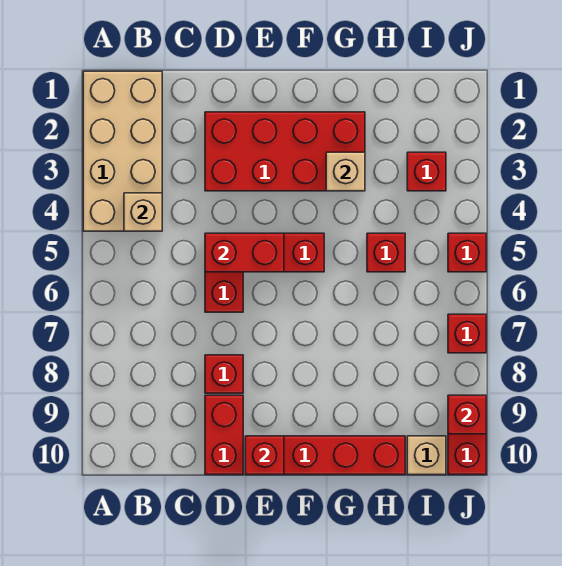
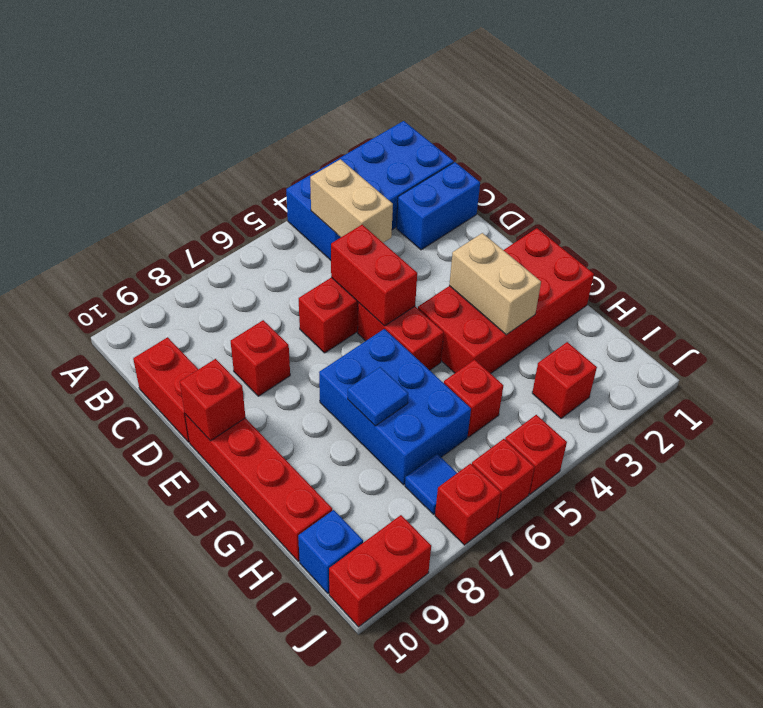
tan brick A1:B4 level 1 -> blue brick A1:B4 level 1
tan brick B4 level 2 -> tan brick B4:C4 level 2
none -> blue brick C1:C2 level 1
red brick D2:G3 level 1 -> red brick F1:G4 level 1
red brick D9:D10 level 1 -> red brick C10:D10 level 1
none -> blue brick F6:H7 level 1
tan brick G3 level 2 -> tan brick F3:G3 level 2
none -> blue tile G7 level 2
none -> blue tile I7 level 1
tan brick I10 level 1 -> blue brick I10 level 1
red brick J9 level 2 -> red brick J6 level 1

